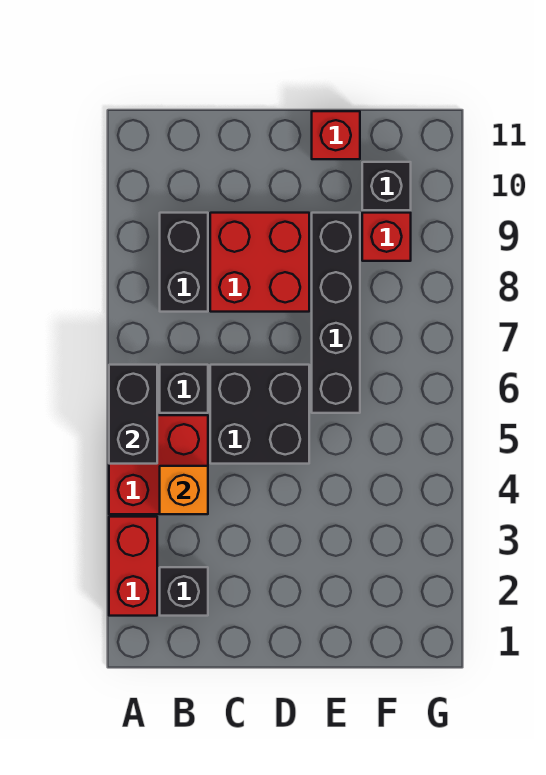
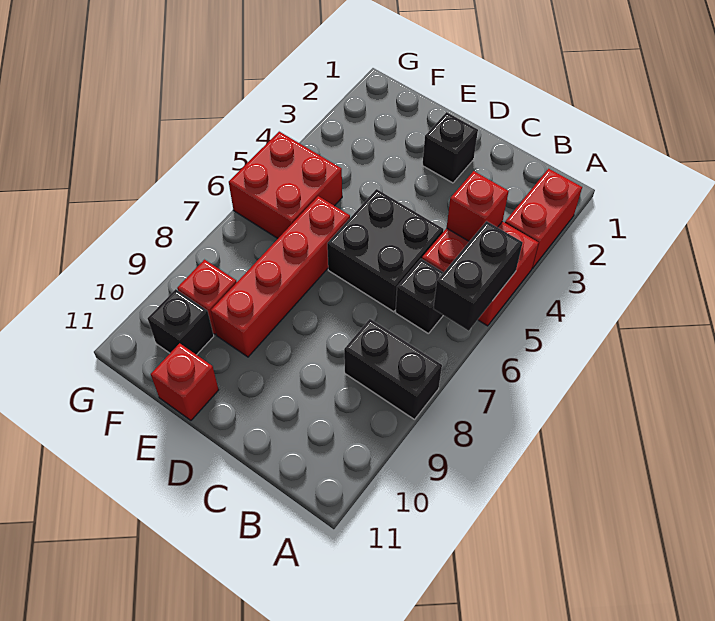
black brick B2 level 1 -> black brick D2 level 1
orange brick B4 level 2 -> red brick B4 level 2
black brick B8:B9 level 1 -> black brick A8:B8 level 1
red brick C8:D9 level 1 -> red brick F5:G6 level 1
black brick E6:E9 level 1 -> red brick E6:E9 level 1

